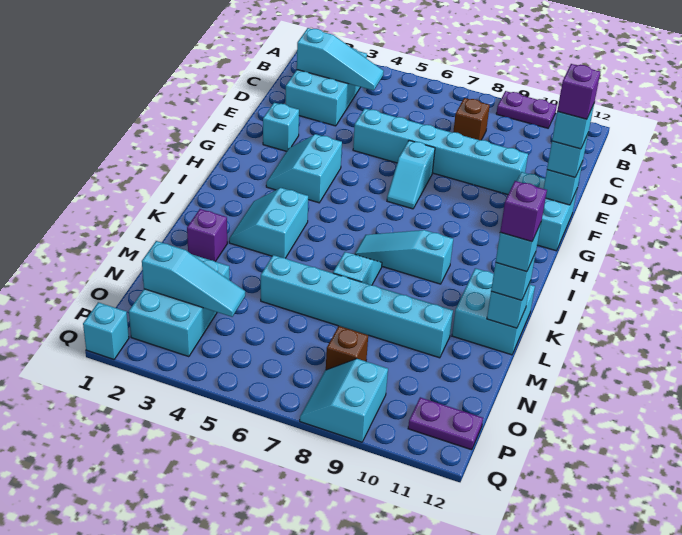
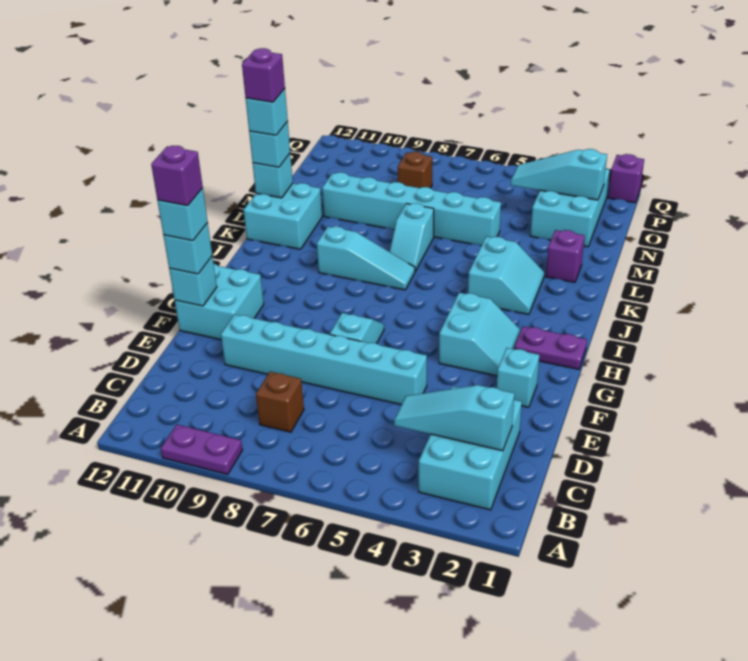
cyan slope P8:Q9 level 1 top 9 -> none
purple plate P11:P12 level 1 -> purple plate H1:H2 level 1
cyan brick Q1 level 1 -> purple brick Q1 level 1

